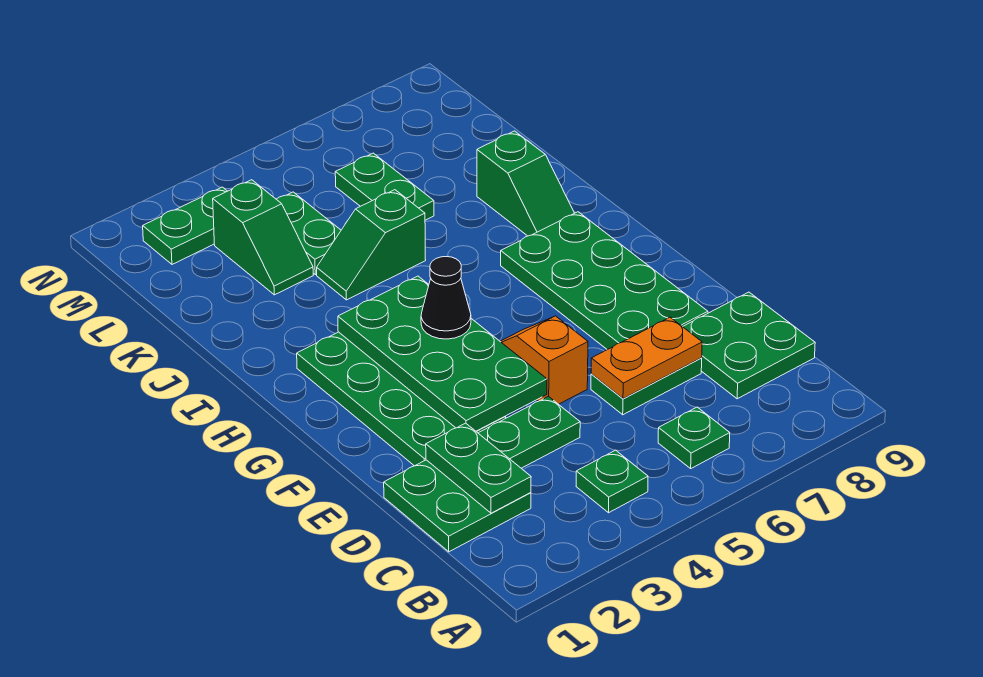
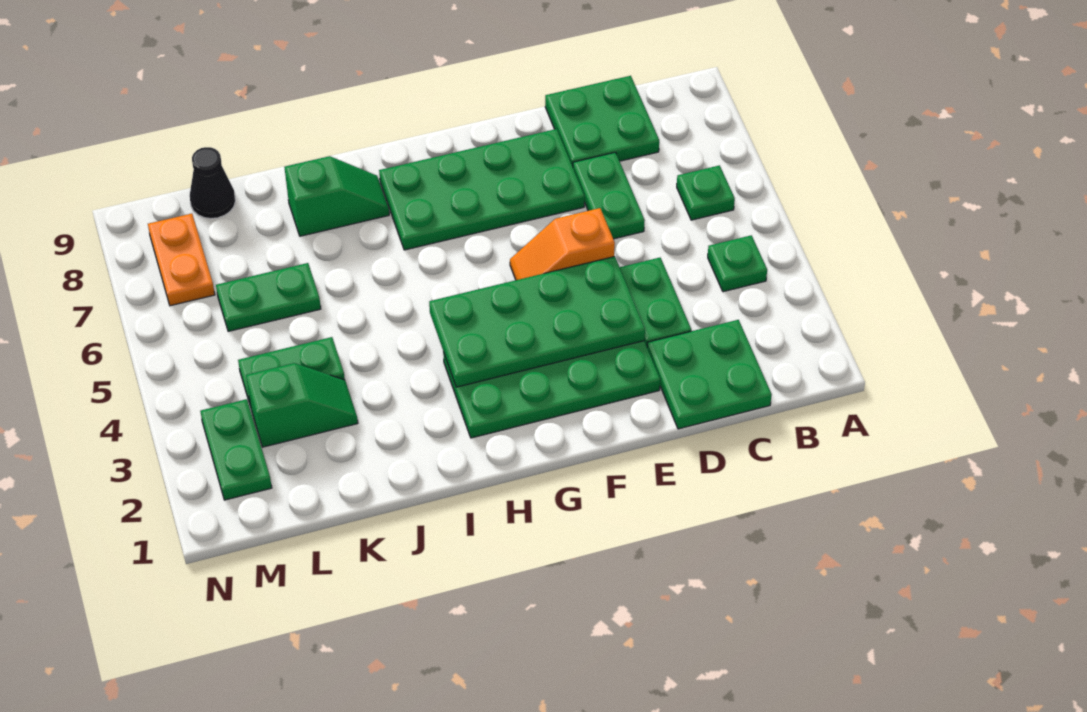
green plate C2:D2 level 2 -> none
orange plate D6:D7 level 2 -> orange plate M7:M8 level 1
black cone G4 level 3 -> black cone L9 level 1
green slope J4:J5 level 1 top 5 -> none

